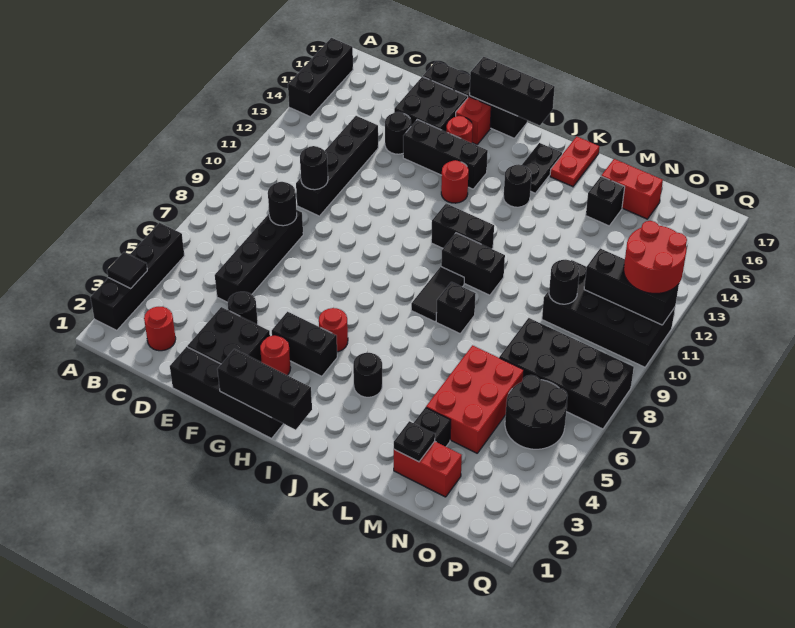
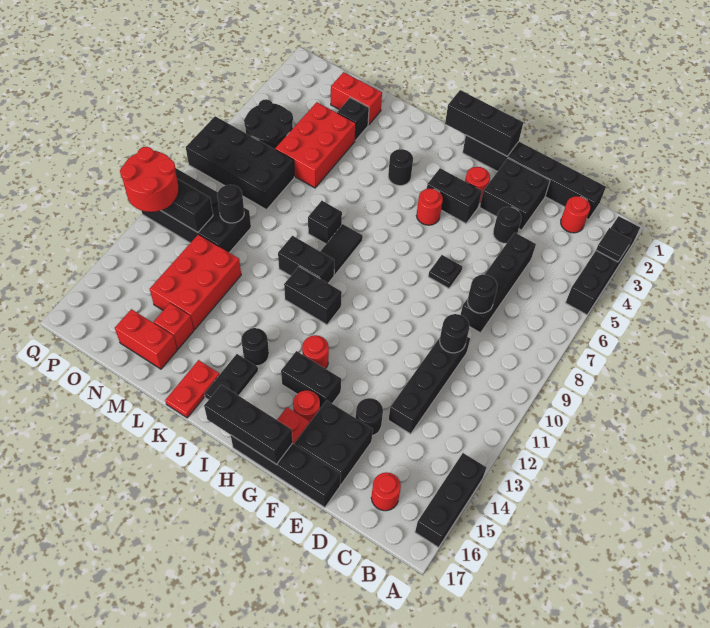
none -> red round brick C16 level 1
black brick E1:H1 level 1 -> black brick C1:H1 level 1
black brick F14:H14 level 1 -> black brick G14:H14 level 1
black plate M2 level 2 -> black plate F7 level 1
none -> red brick M12:N14 level 1
black brick M15 level 1 -> red brick M15 level 1

